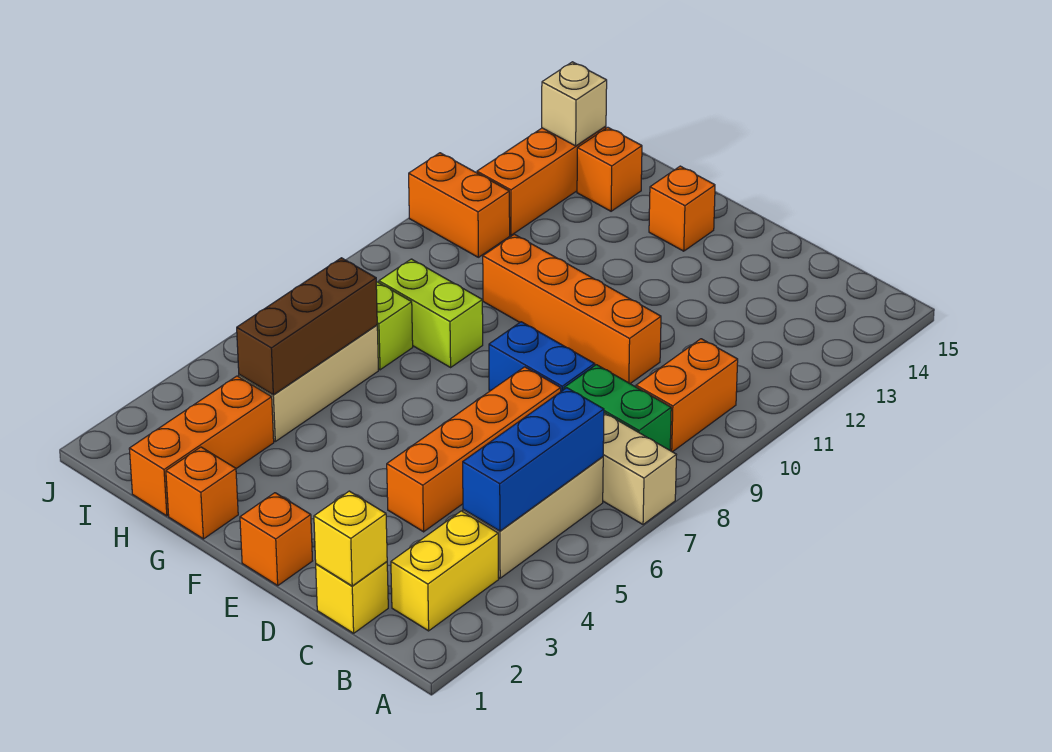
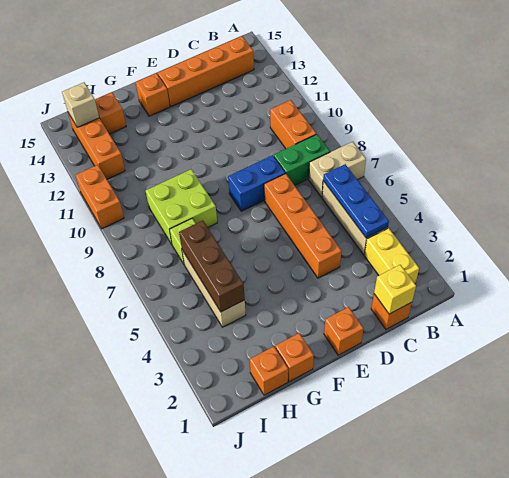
blue brick B4:B6 level 2 -> blue plate B4:B6 level 2
yellow brick C1 level 1 -> orange brick C1 level 1
orange brick D10:G10 level 1 -> orange brick B14:E14 level 1
lime brick G8:H8 level 1 -> lime brick G8:H9 level 1
orange brick H1:H3 level 1 -> orange brick H1 level 1
orange brick I11:J11 level 1 -> orange brick J10:J11 level 1

